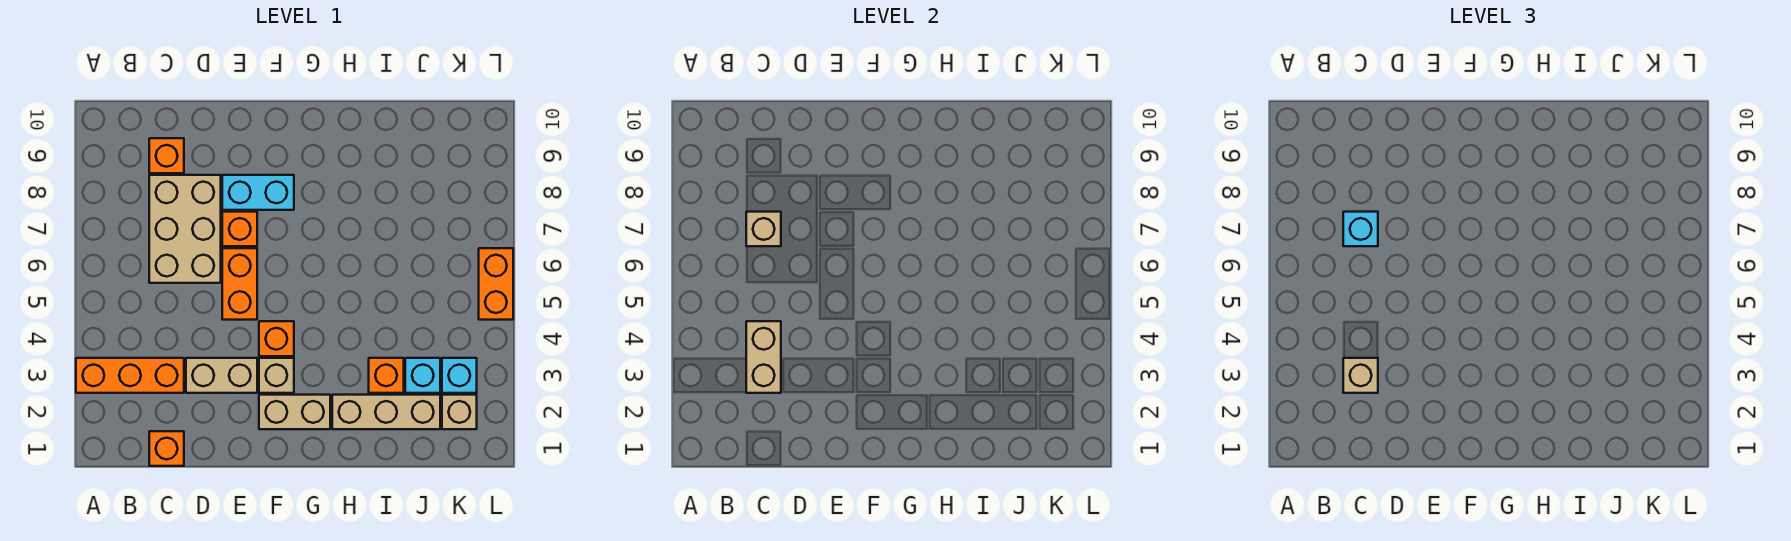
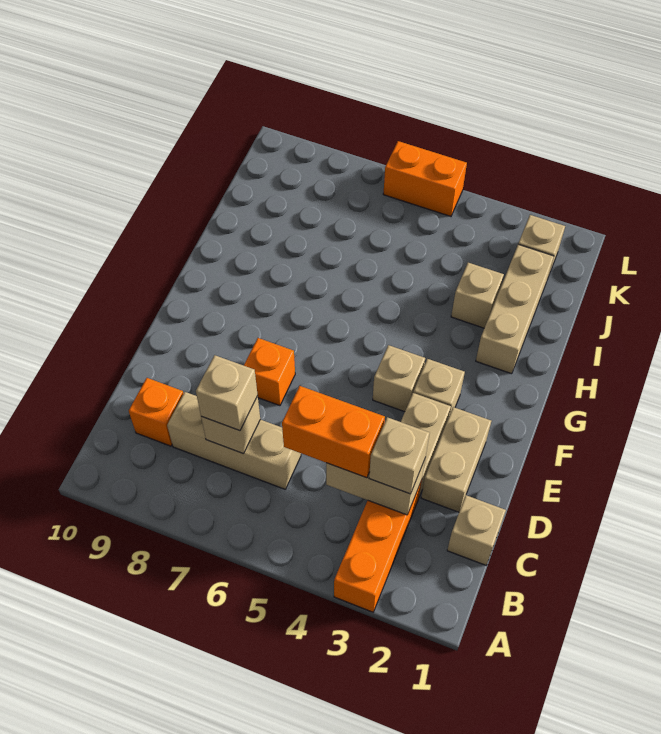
orange brick C1 level 1 -> tan brick C1 level 1
tan brick C6:D8 level 1 -> tan brick C6:C8 level 1
cyan brick C7 level 3 -> tan brick C7 level 3
orange brick E5:E6 level 1 -> orange brick C4:C5 level 3
cyan brick E8:F8 level 1 -> none
tan brick F2:G2 level 1 -> tan brick D2:E2 level 1
orange brick F4 level 1 -> tan brick F4 level 1
orange brick I3 level 1 -> tan brick I3 level 1
cyan brick J3 level 1 -> none
cyan brick K3 level 1 -> none

